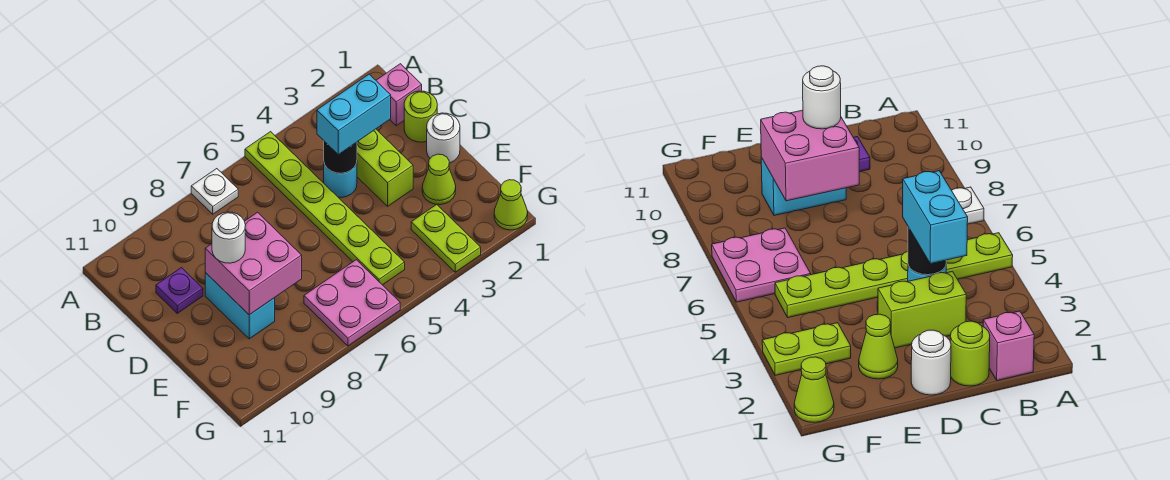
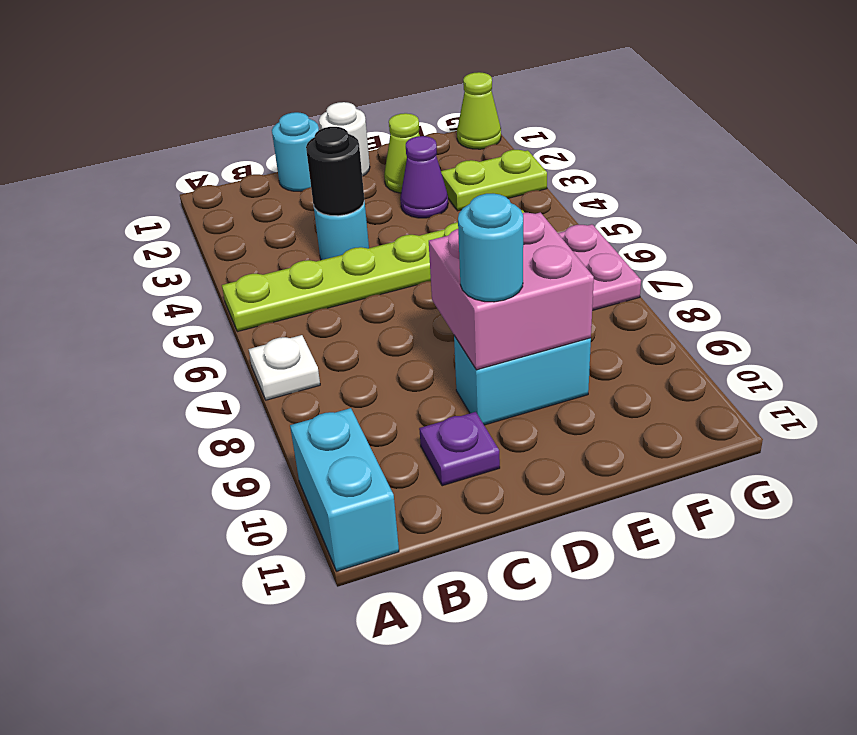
pink brick B1 level 1 -> none
lime round brick C1 level 1 -> cyan round brick C1 level 1
lime brick C3:D3 level 1 -> none
cyan brick C3:C4 level 3 -> cyan brick A10:A11 level 1
white round brick D9 level 3 -> cyan round brick D9 level 3
none -> purple cone E3 level 1

